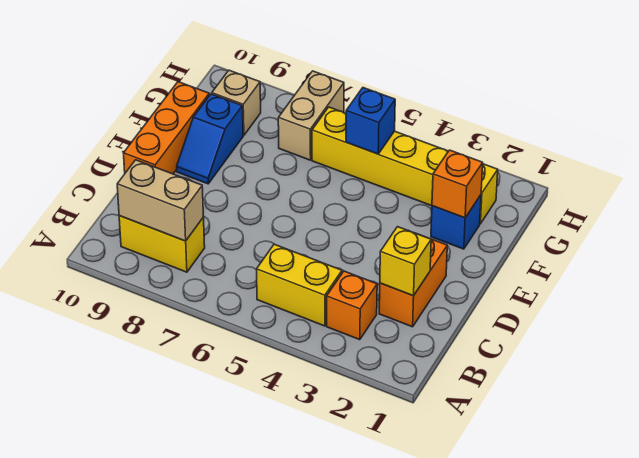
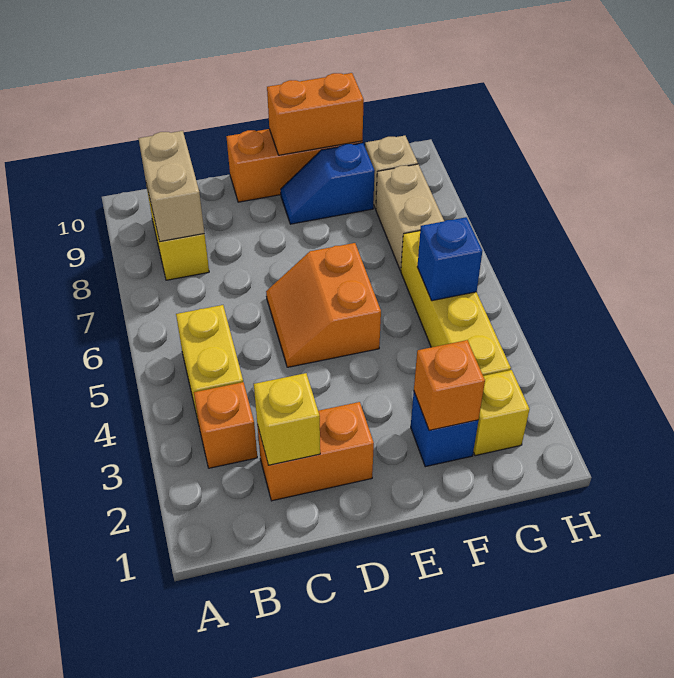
none -> orange slope D5:E6 level 1 top E
none -> orange brick E10:F10 level 2
tan brick G7:H7 level 1 -> tan brick G7:G8 level 1

